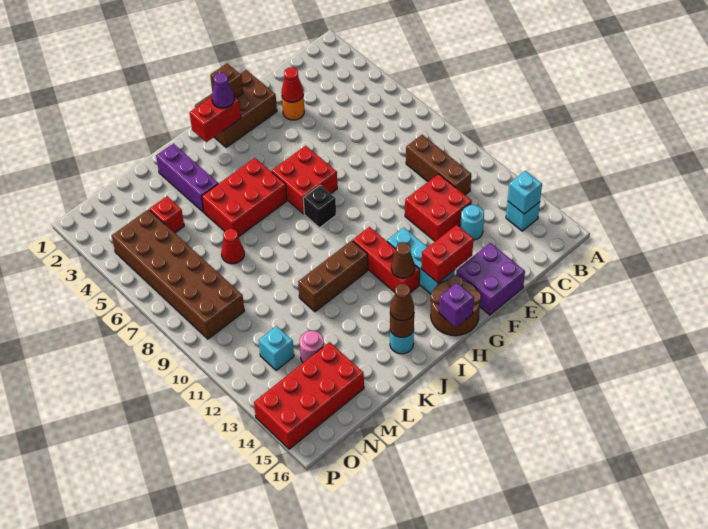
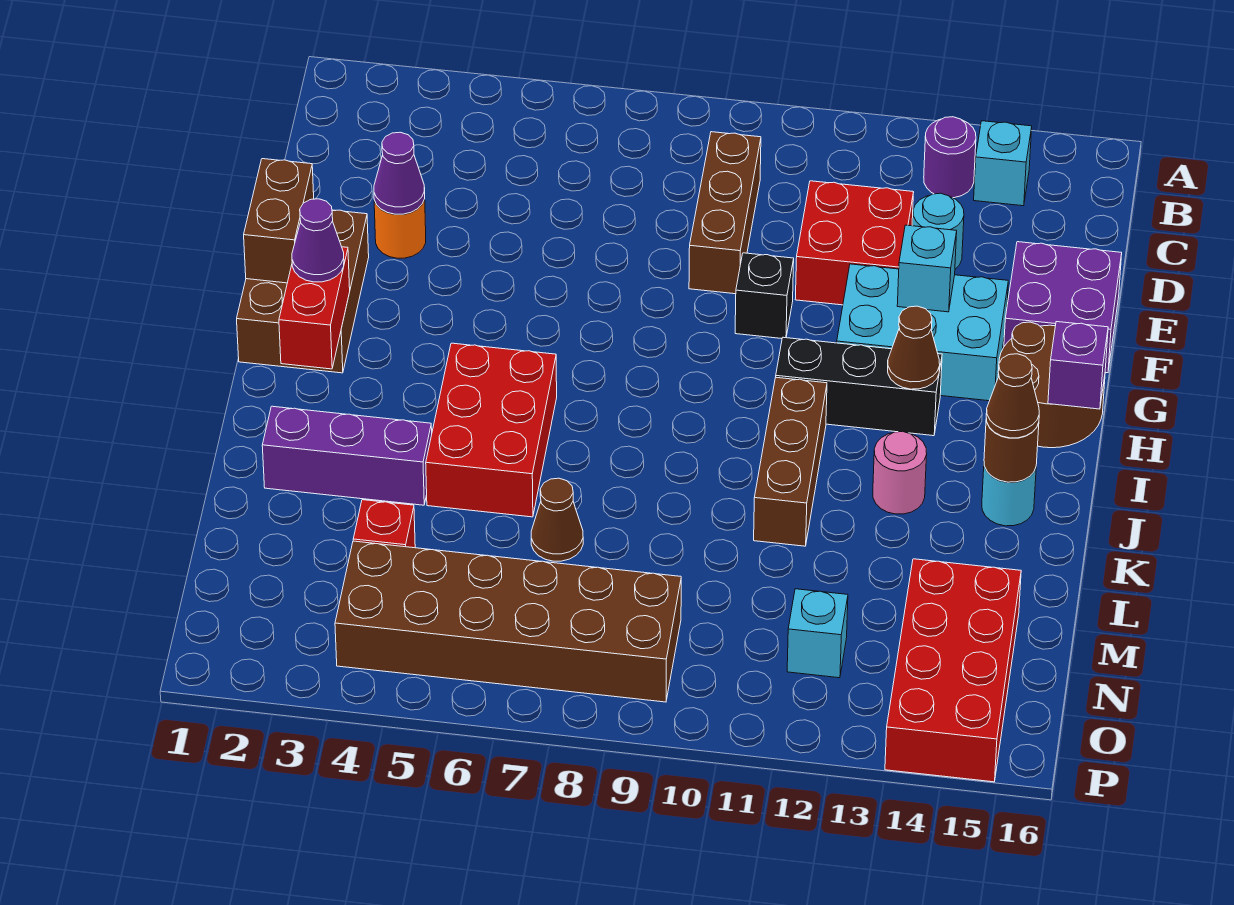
none -> purple round brick B13 level 1
cyan brick B14 level 2 -> cyan brick F13 level 2
brown brick C9:C11 level 1 -> brown brick C9:E9 level 1
red cone E3 level 2 -> purple cone E3 level 2
red brick F14:G14 level 2 -> none
brown brick G1 level 2 -> brown brick F1:G1 level 2
red brick G6:H7 level 1 -> none
cyan brick G12:G14 level 1 -> cyan brick F12:G14 level 1
black brick H8 level 1 -> black brick F10 level 1
red brick H11:H13 level 1 -> black brick H11:H13 level 1
red cone L7 level 1 -> brown cone L7 level 1
pink round brick M13 level 1 -> pink round brick J13 level 1

